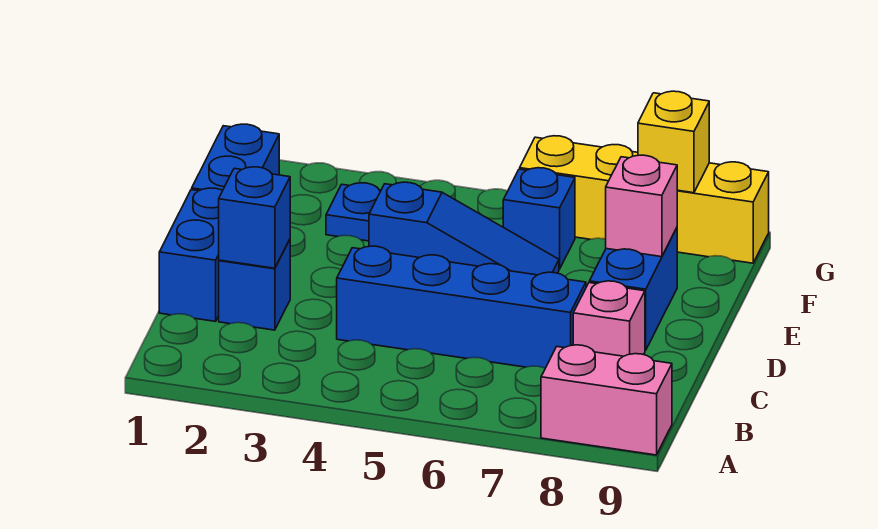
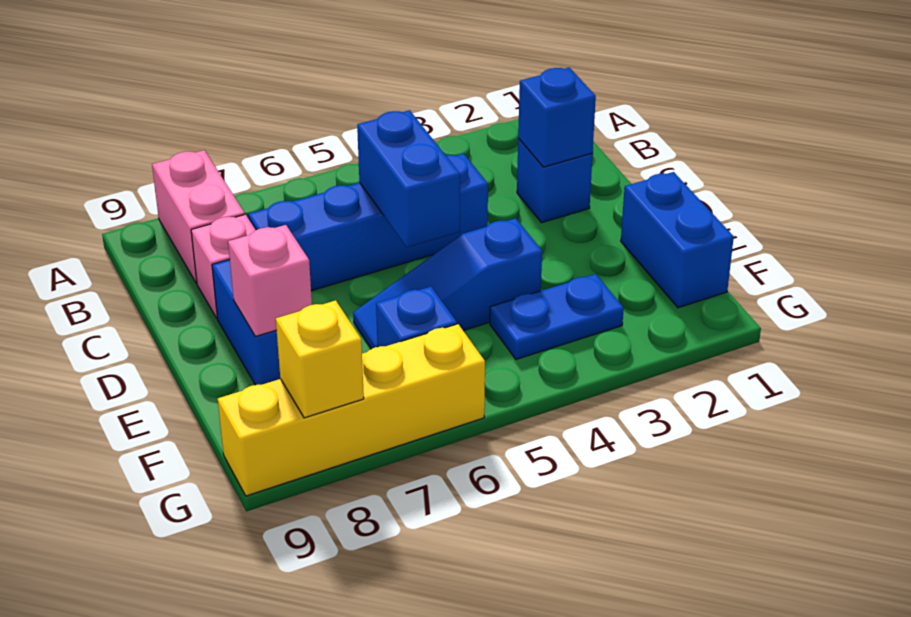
pink brick A8:A9 level 1 -> pink brick A8:B8 level 1
blue brick C1:D1 level 1 -> blue brick C5:D5 level 2

